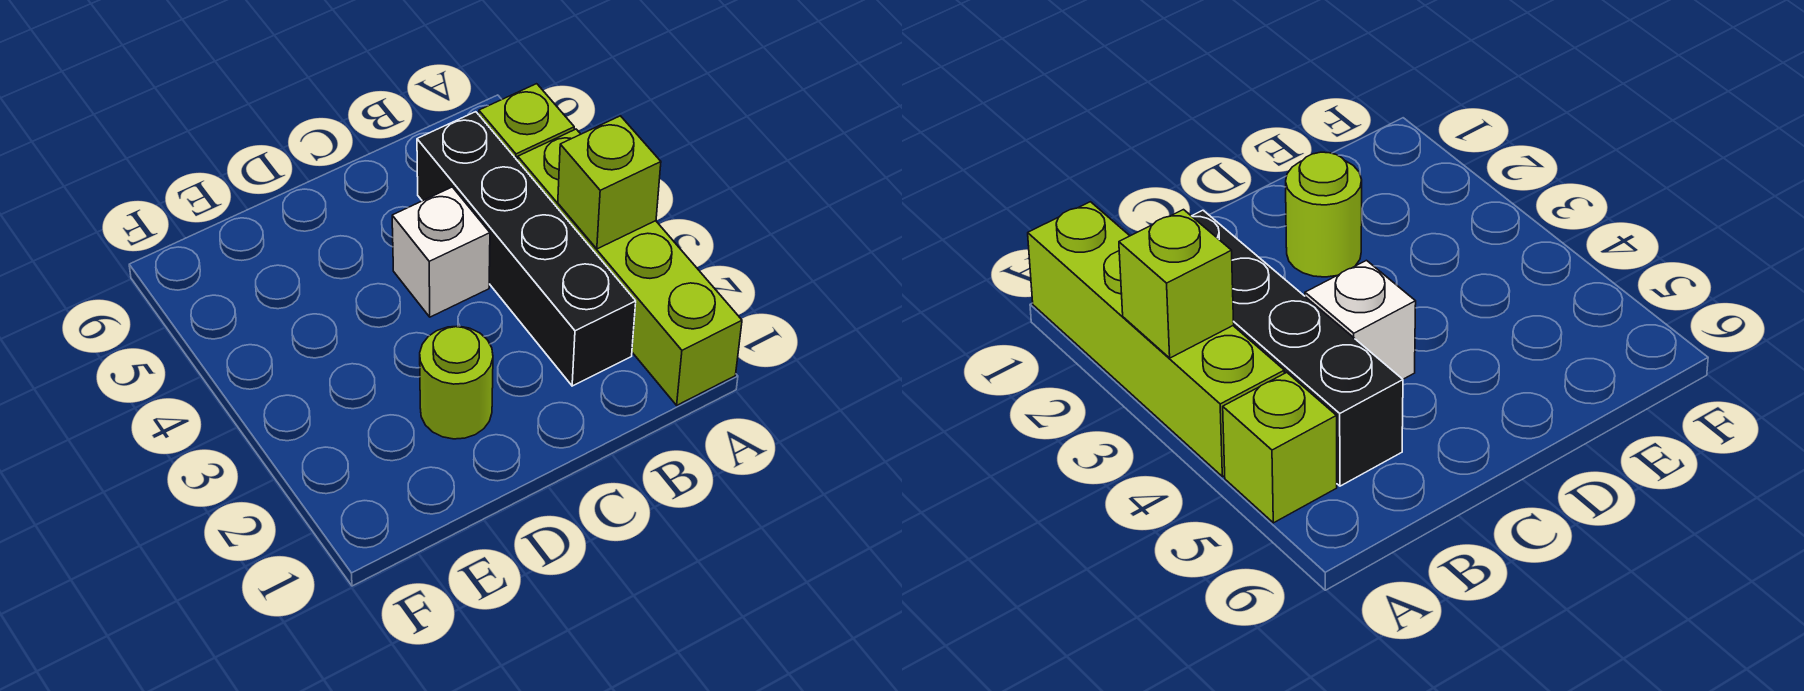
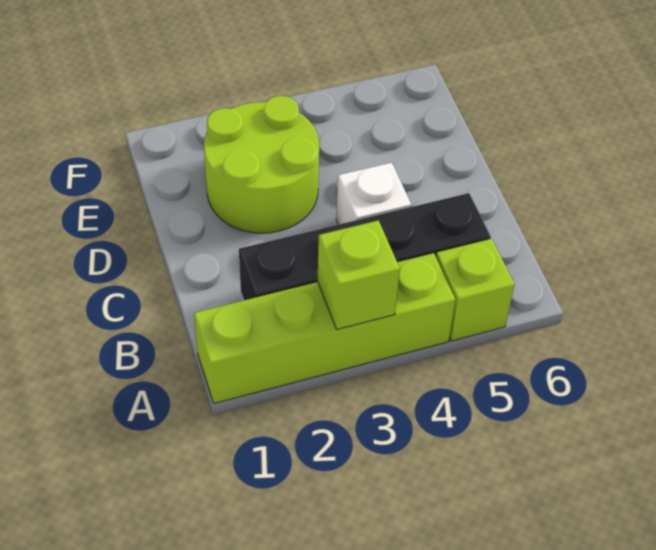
lime round brick D2 level 1 -> lime round brick D2:E3 level 1

